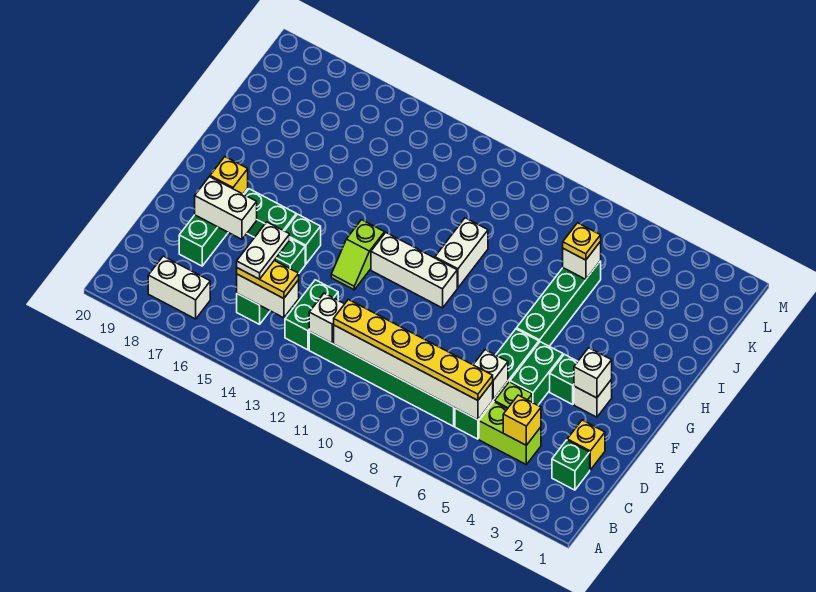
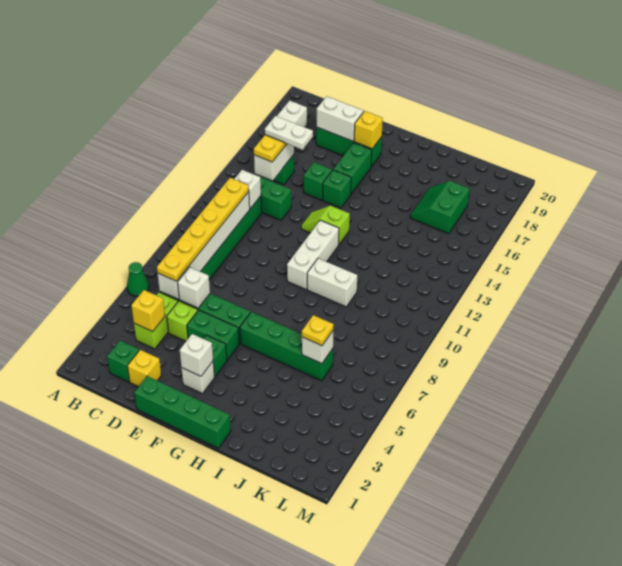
none -> green cone A6 level 1
none -> green brick E1:H1 level 1
white brick E17:E18 level 2 -> white brick D18:E18 level 2
none -> green slope J16:K17 level 1 top K

